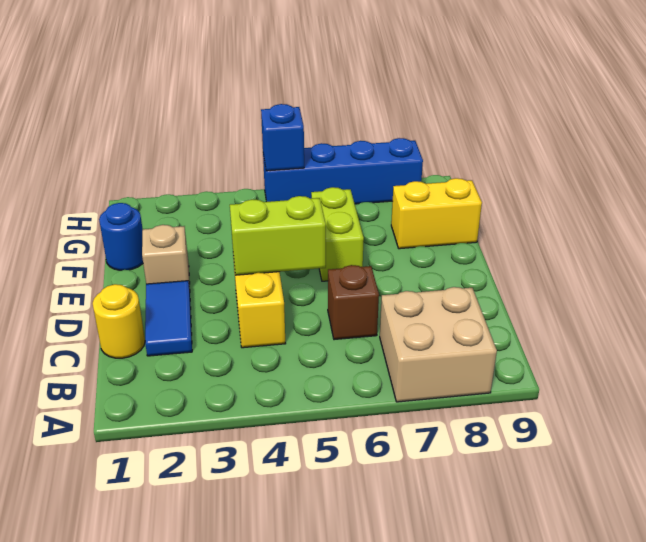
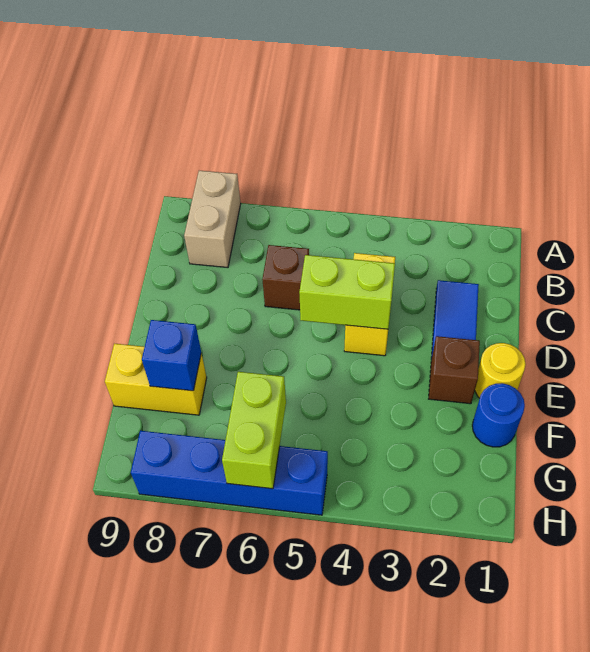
tan brick A7:B8 level 1 -> tan brick A8:B8 level 1
yellow round brick C1 level 1 -> yellow round brick E1 level 1
tan brick E2 level 1 -> brown brick E2 level 1
lime brick E6:F6 level 1 -> lime brick G6:H6 level 2
blue brick H5 level 2 -> blue brick F8 level 2

